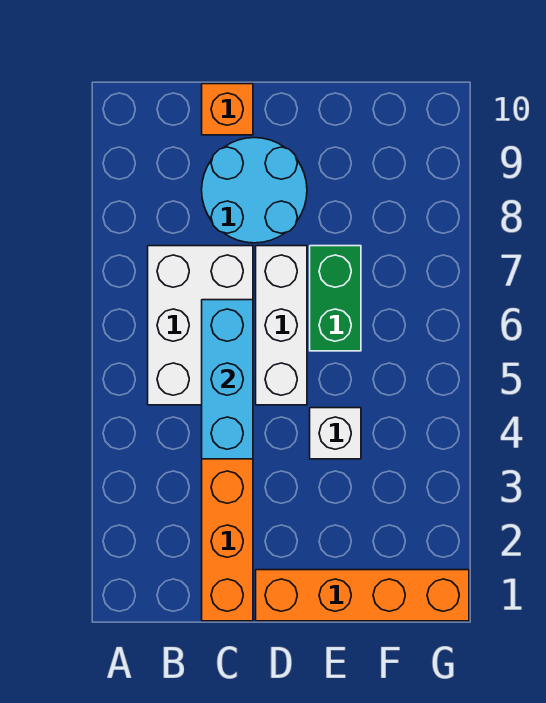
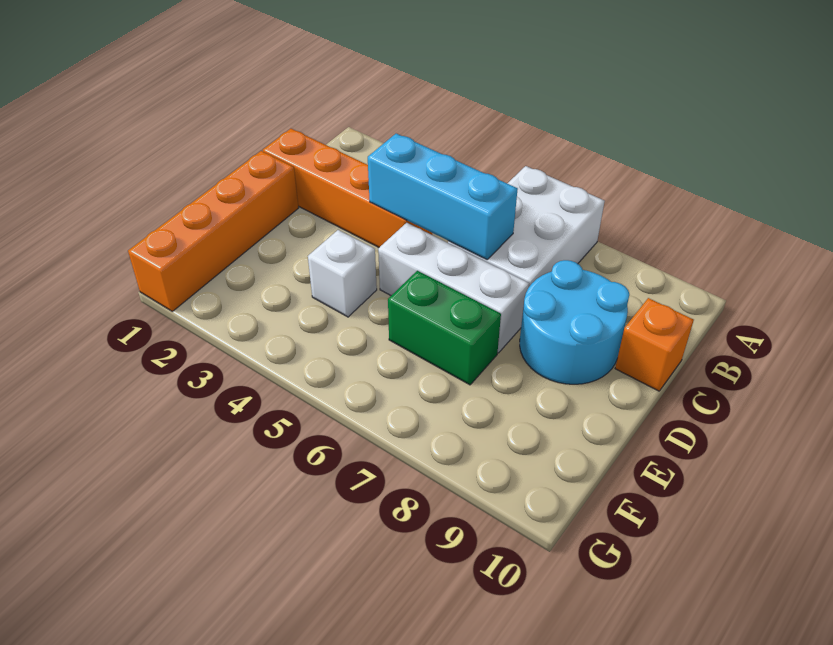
white brick B5:C7 level 1 -> white brick A6:C7 level 1

